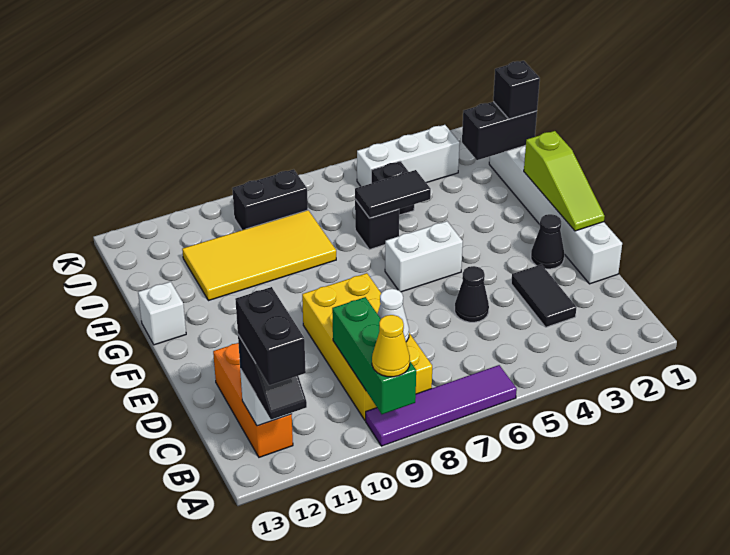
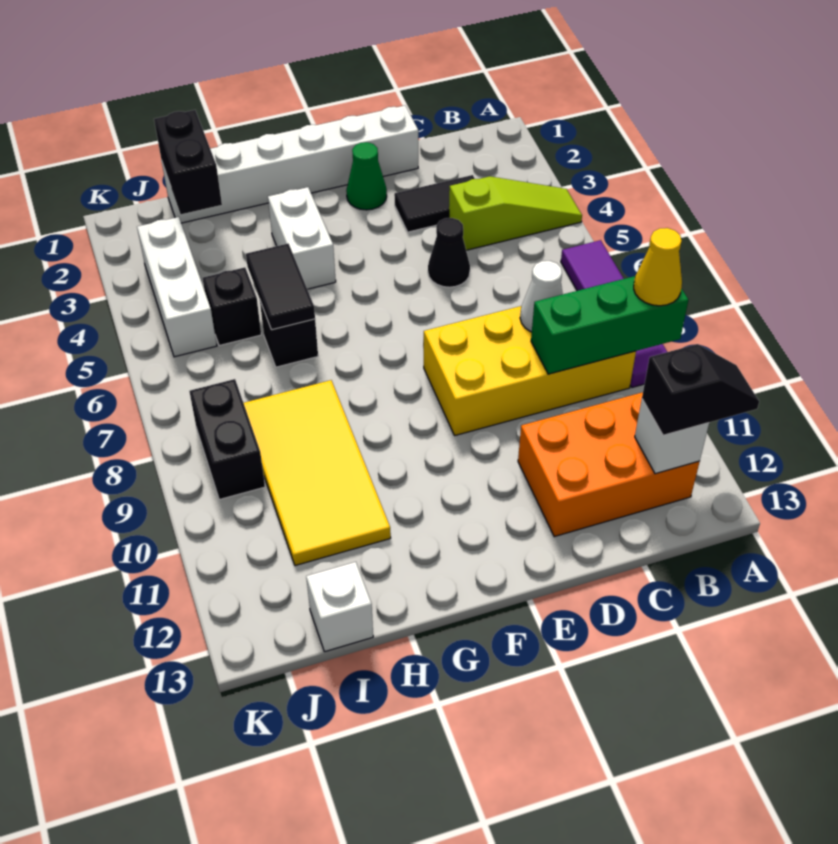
black brick A12:B12 level 4 -> none
orange brick B12:D12 level 1 -> orange brick B11:D12 level 1
lime slope E1:G1 level 2 top G -> lime slope A4:C4 level 1 top C
black cone E2 level 1 -> green cone E2 level 1
white brick F5:F6 level 1 -> white brick G3:G4 level 1
white brick G13 level 1 -> white brick I13 level 1
black brick I1 level 3 -> none

